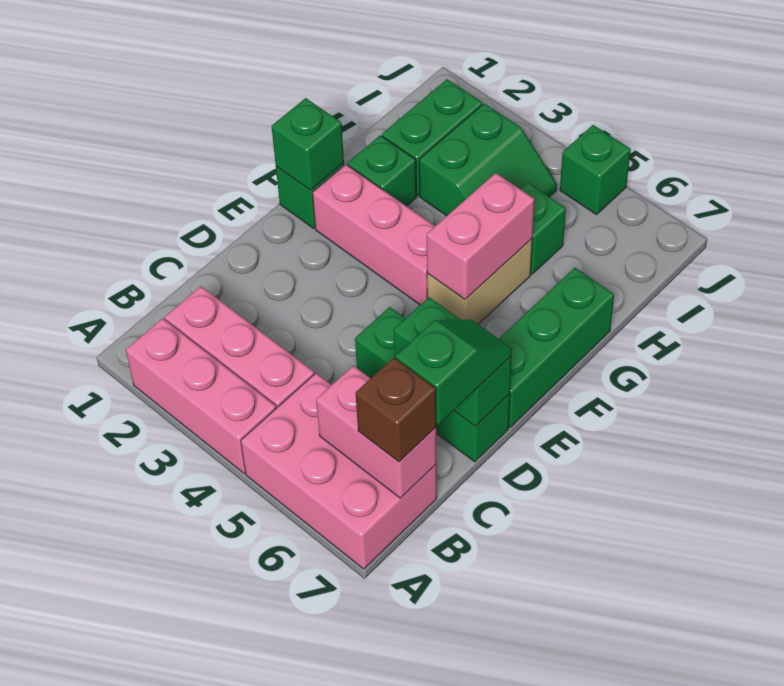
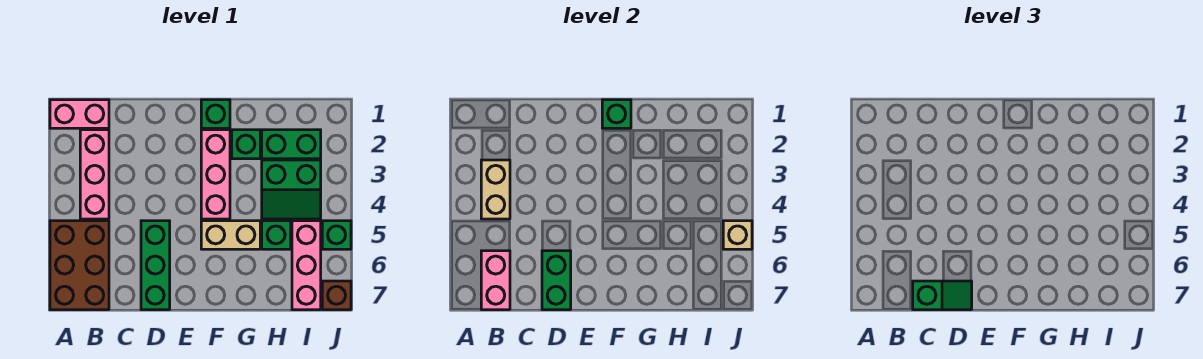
pink brick A2:A4 level 1 -> pink brick I5:I7 level 1
pink brick A5:B7 level 1 -> brown brick A5:B7 level 1
none -> tan brick B3:B4 level 2
brown brick B7 level 3 -> brown brick J7 level 1
green brick E7:G7 level 1 -> none
pink brick F5:G5 level 2 -> pink brick A1:B1 level 1
none -> tan brick J5 level 2

